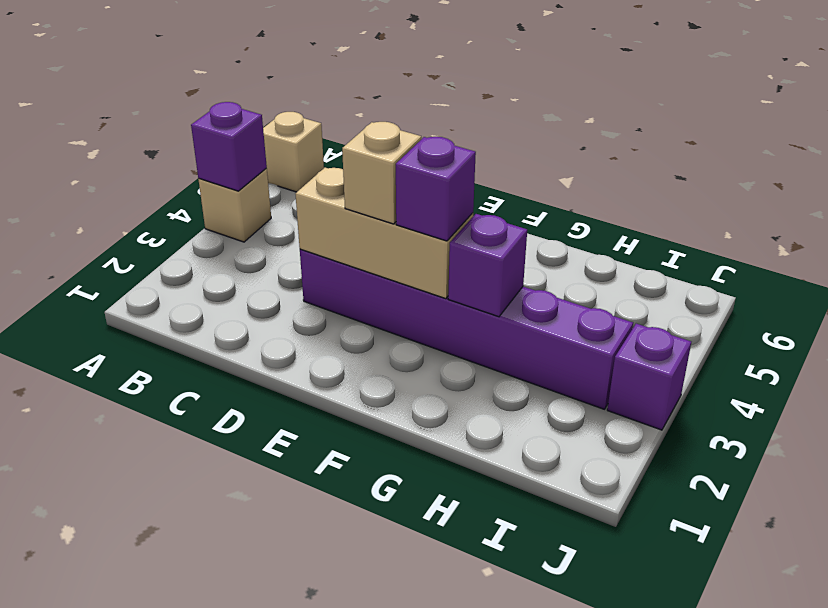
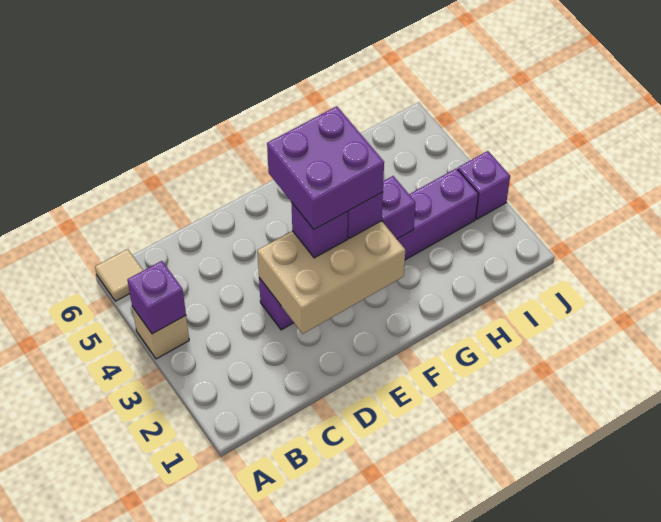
tan brick A6 level 1 -> tan tile A6 level 1
tan brick D3:F3 level 2 -> tan brick D2:F3 level 2
tan brick E3 level 3 -> purple brick E3 level 3
none -> purple brick E3:F4 level 4

